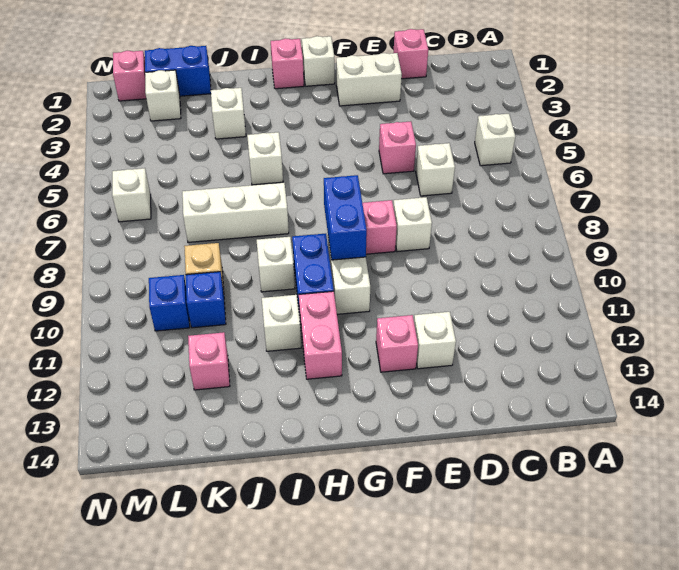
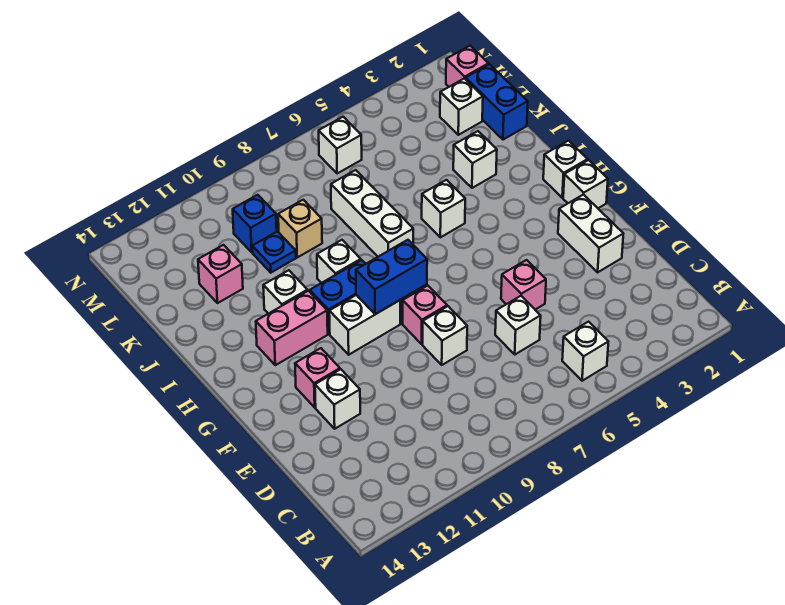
pink brick D1 level 1 -> none
pink brick H1 level 1 -> white brick H1 level 1
blue brick K10 level 1 -> blue plate K10 level 1

